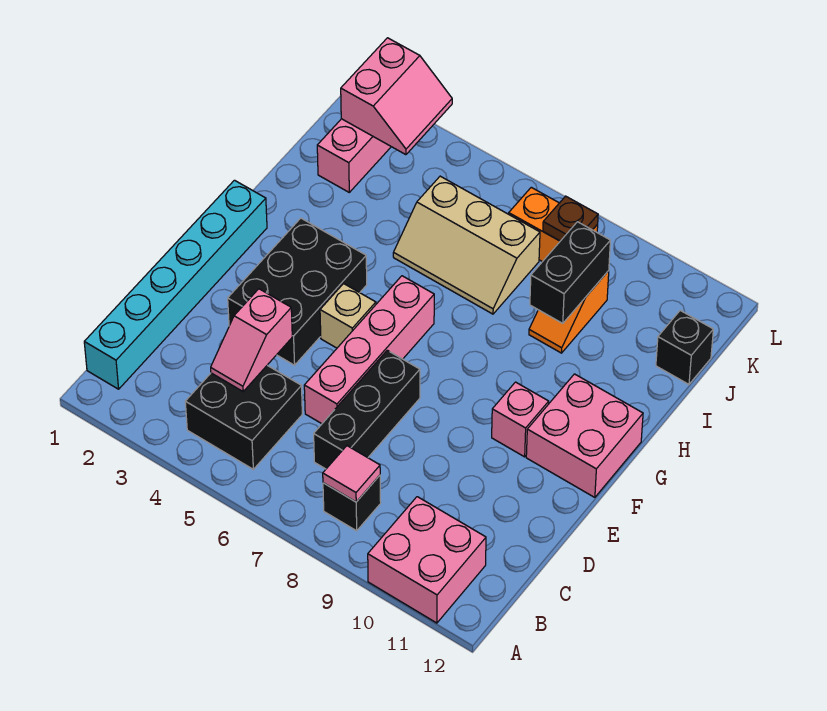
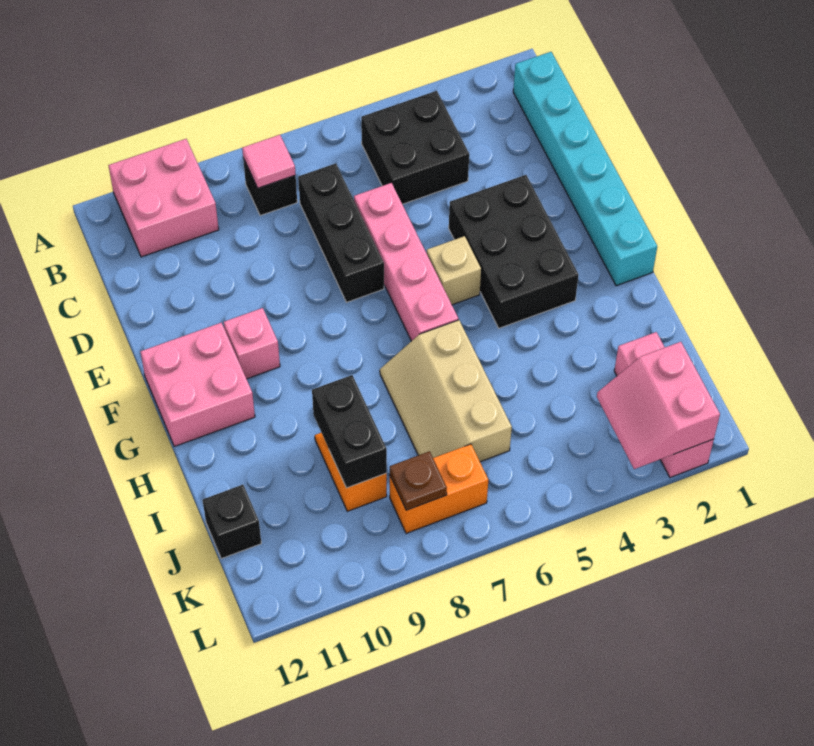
pink slope C4:D4 level 2 top D -> none
tan slope I5:J7 level 1 top J -> tan slope H6:J7 level 1 top 6

